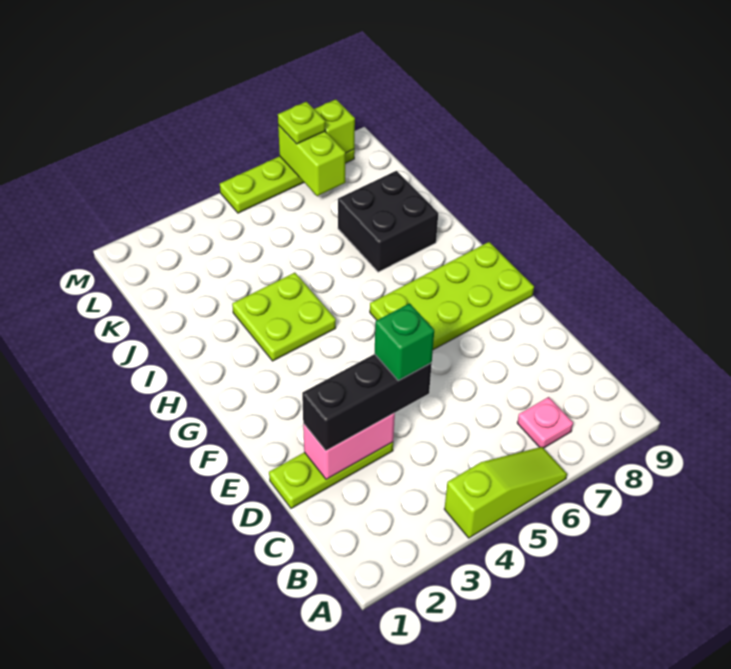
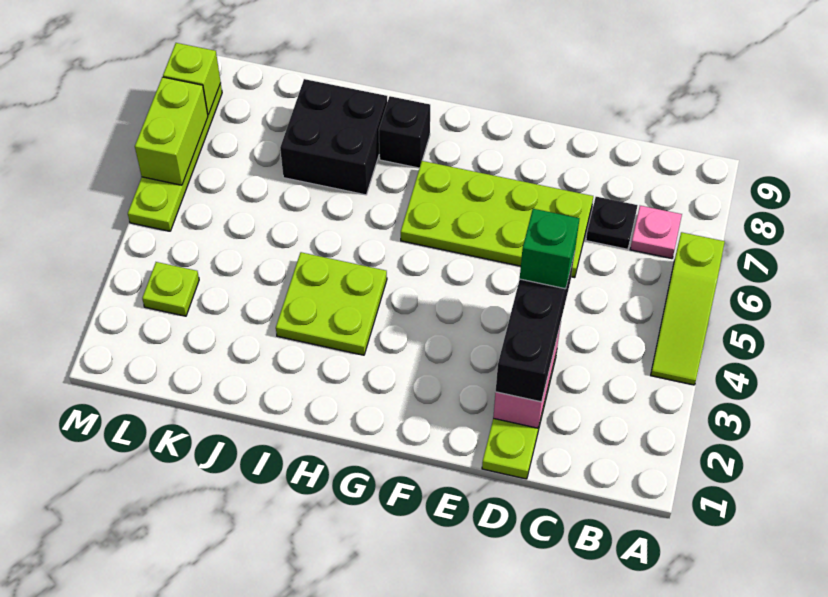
lime slope A4:A6 level 1 top 4 -> lime slope A4:A6 level 1 top 6
none -> black plate C7 level 1
lime plate F6:G9 level 1 -> lime plate D6:G7 level 1
none -> black brick H8 level 1
lime brick L7:M7 level 2 -> lime brick M6:M7 level 2
lime plate M7 level 3 -> lime plate L3 level 1

